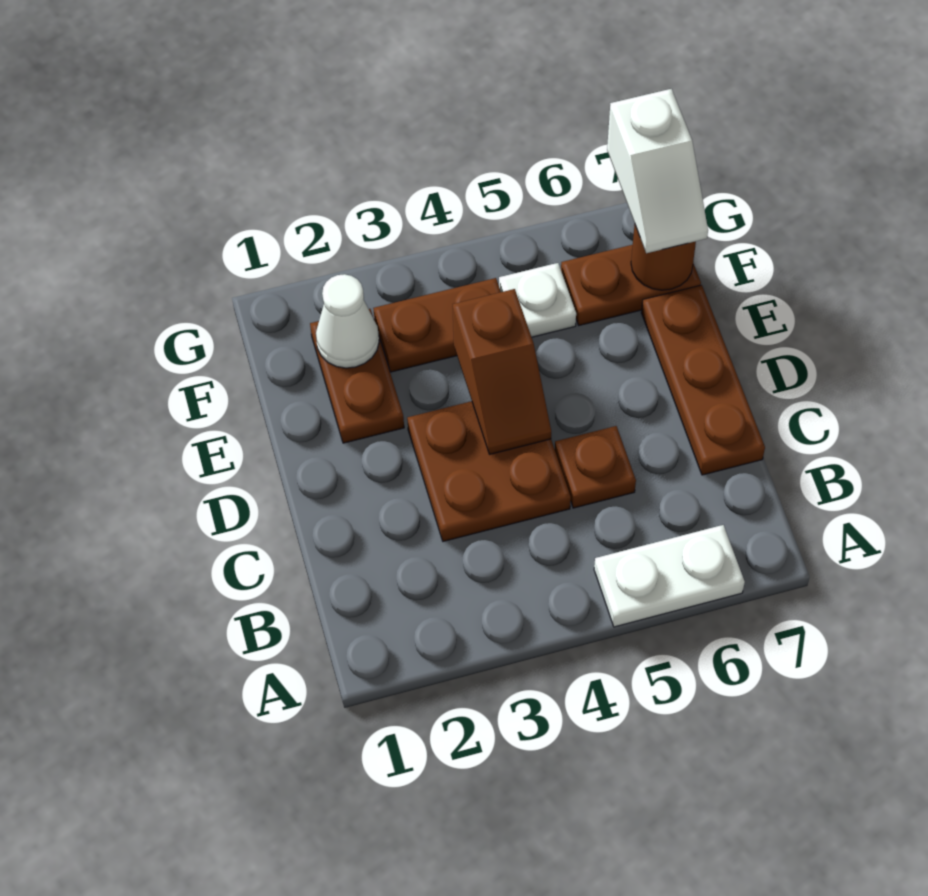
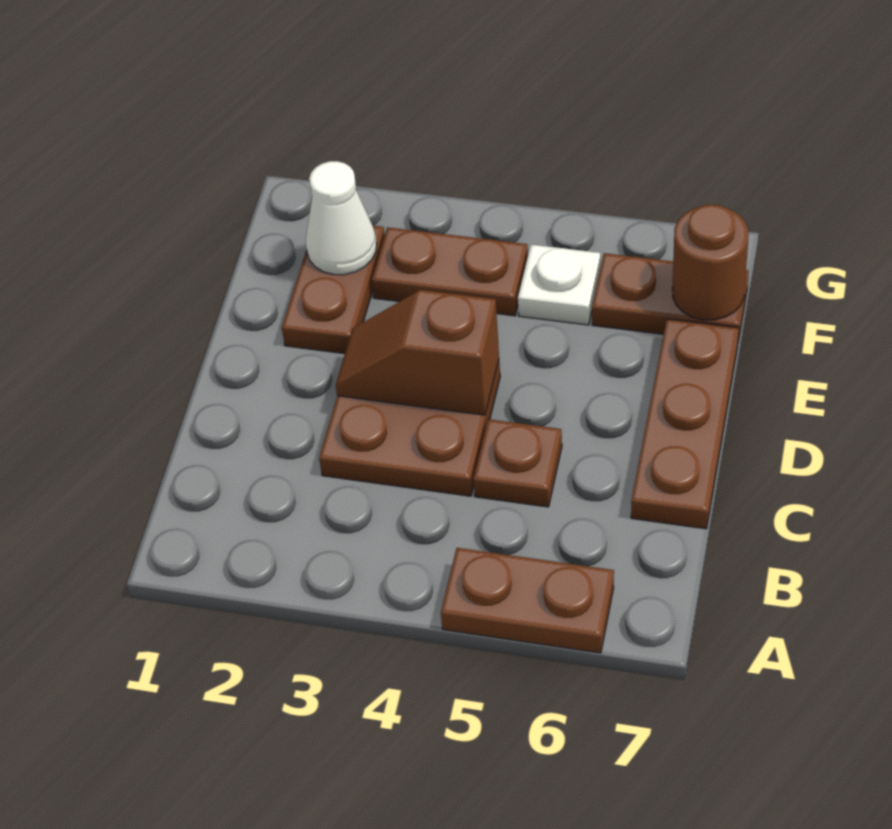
white plate A5:A6 level 1 -> brown plate A5:A6 level 1
brown slope D4:E4 level 2 top E -> brown slope D3:D4 level 2 top 4
white slope F7:G7 level 3 top G -> none

